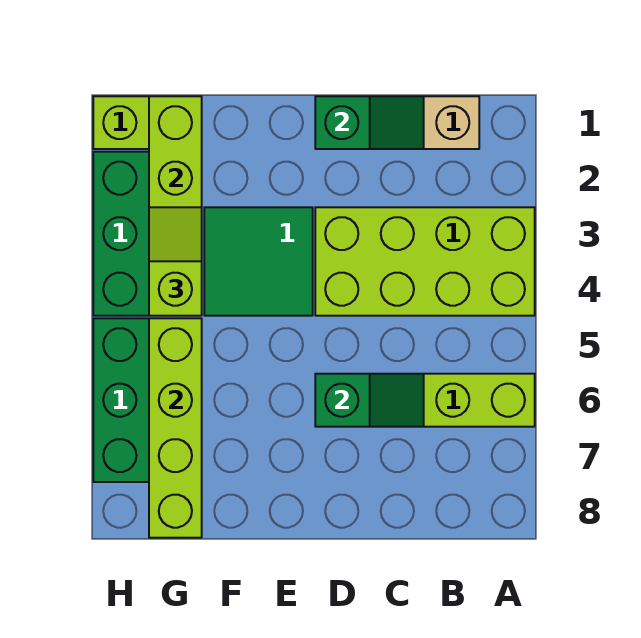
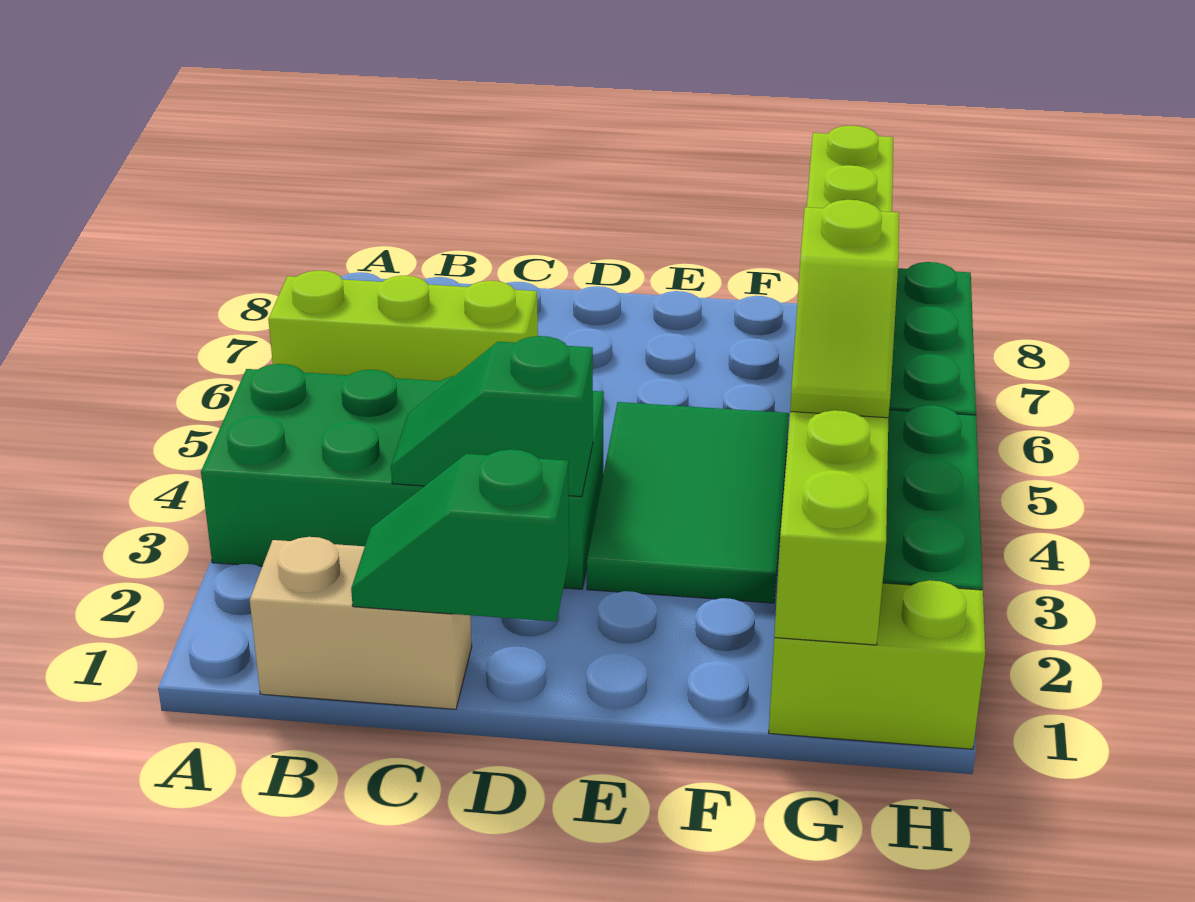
lime brick A3:D4 level 1 -> green brick A3:D4 level 1
green slope C6:D6 level 2 top D -> green slope C3:D3 level 2 top D
green tile E3:F4 level 1 -> green tile E3:F5 level 1

